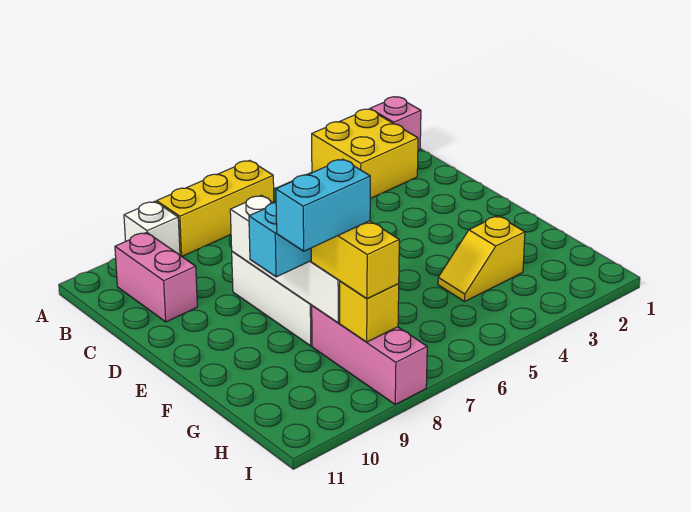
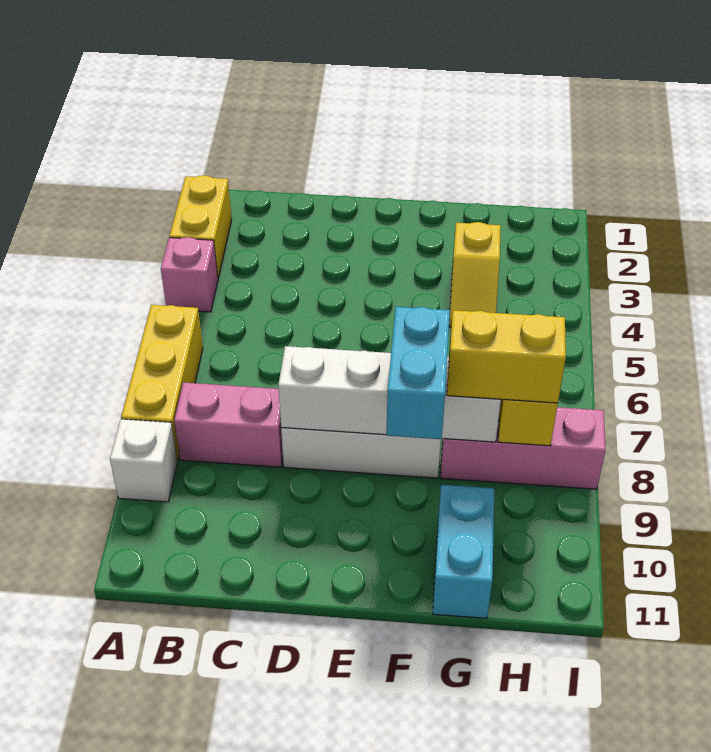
pink brick A1 level 1 -> pink brick A4 level 1
yellow brick A2:B3 level 1 -> yellow brick A2:A3 level 1
pink brick B10:C10 level 1 -> pink brick B8:C8 level 1
cyan brick G8:G9 level 4 -> cyan brick G10:G11 level 1

